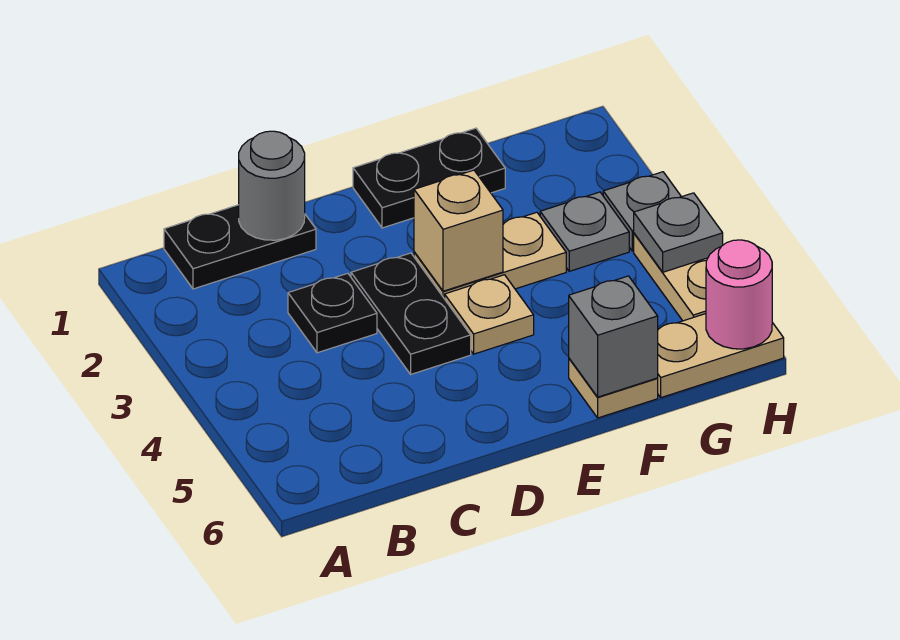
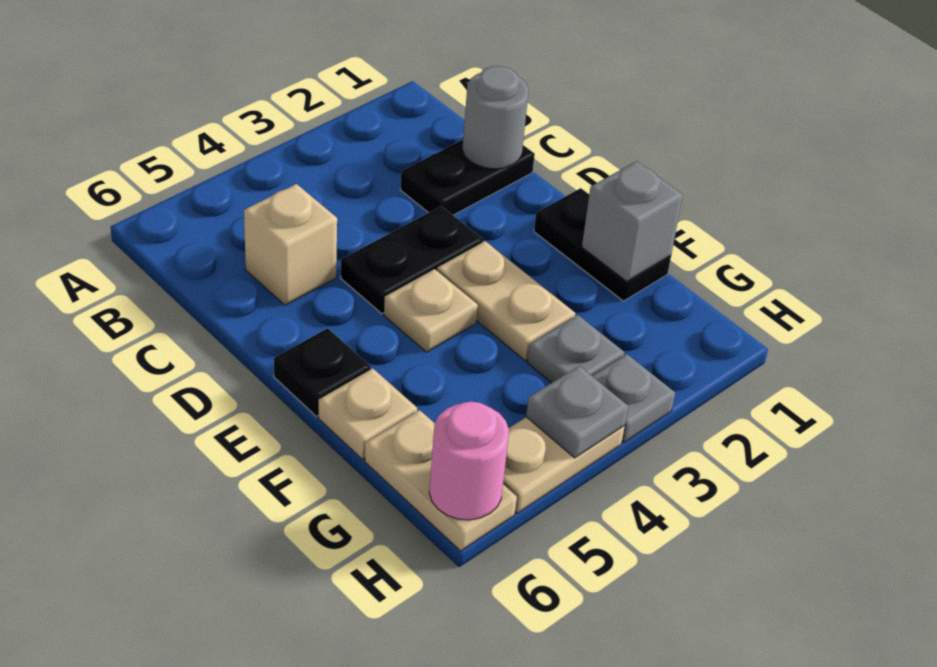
black plate B1:C1 level 1 -> black plate C1:C2 level 1
black plate C3 level 1 -> black plate E6 level 1
tan brick E3 level 2 -> tan brick C5 level 1
grey brick F6 level 2 -> grey brick F1 level 2

